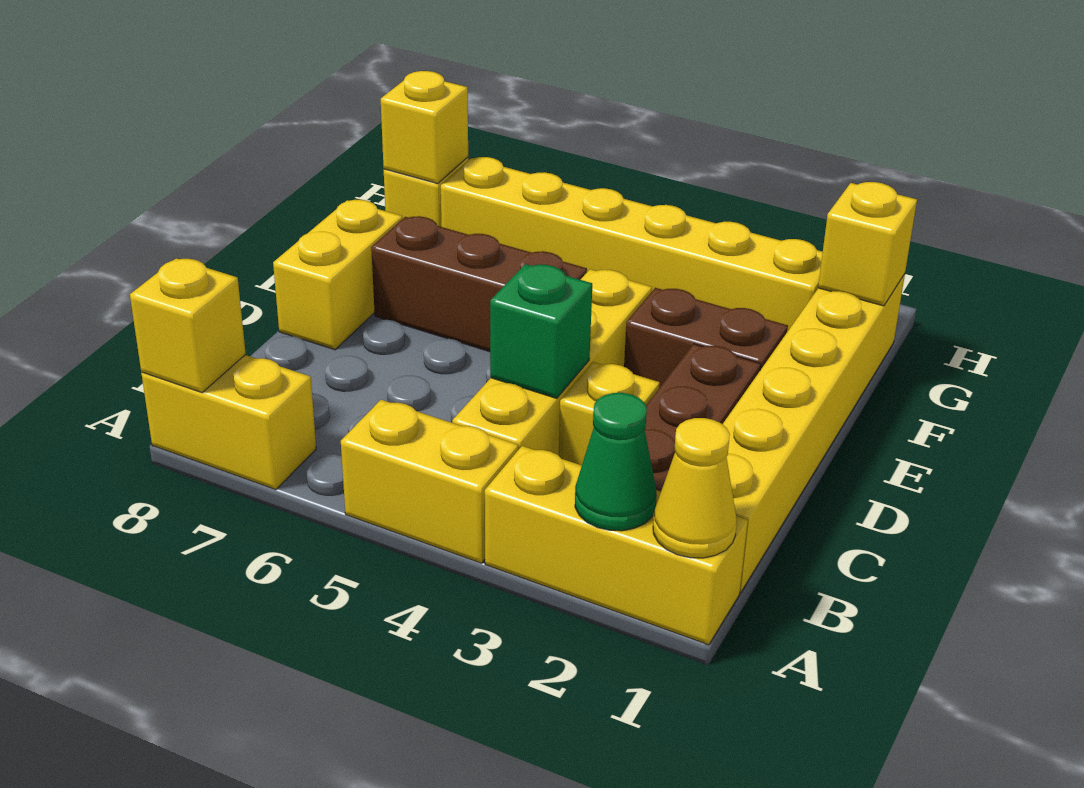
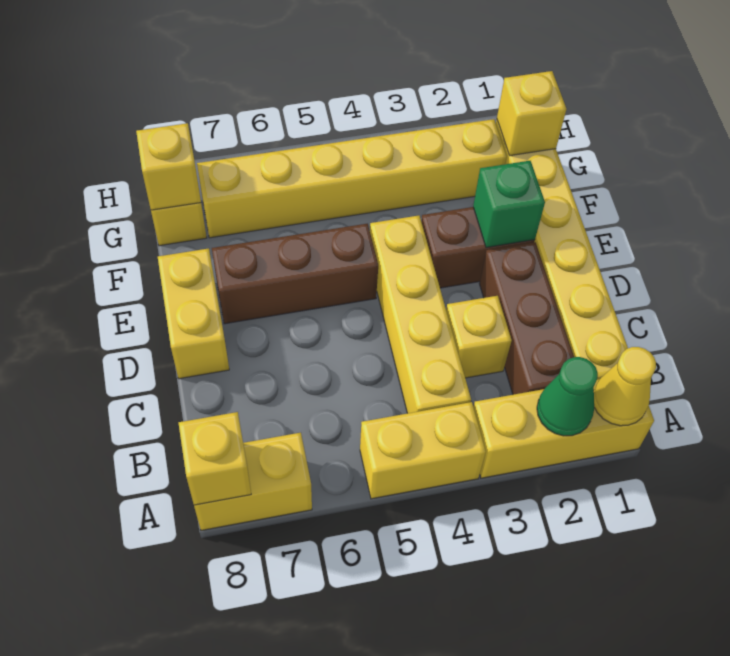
green brick C4 level 2 -> green brick E2 level 2

